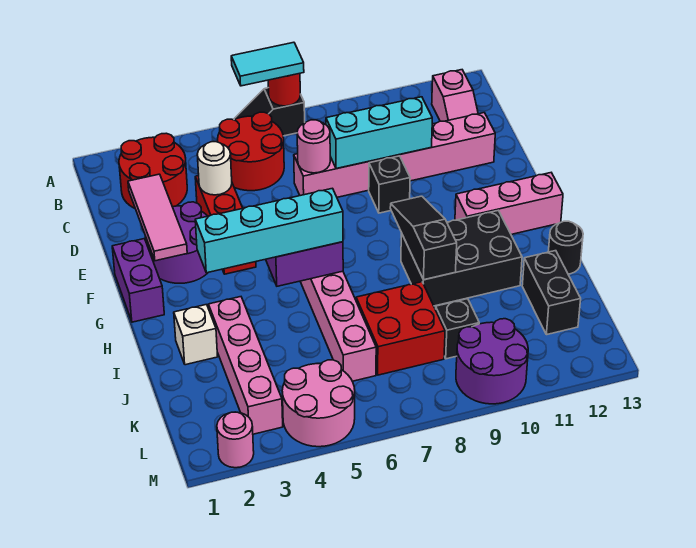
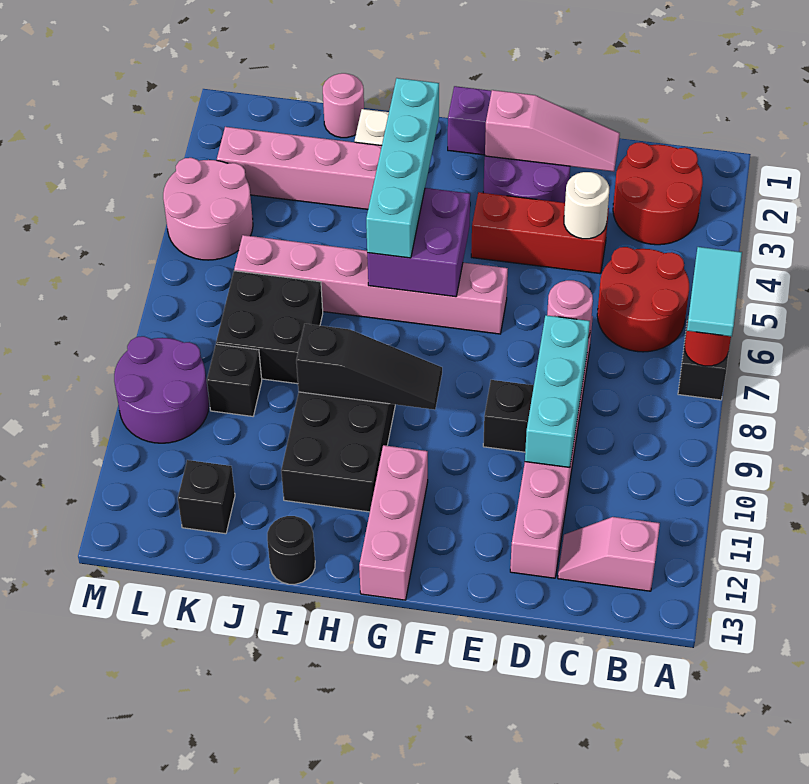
pink tile D2:F2 level 2 -> pink slope D2:F2 level 2 top F
red brick J7:K8 level 1 -> black brick J7:K8 level 1
black brick J12:K12 level 1 -> black brick K12 level 1
pink round brick M2 level 1 -> pink round brick J1 level 1

